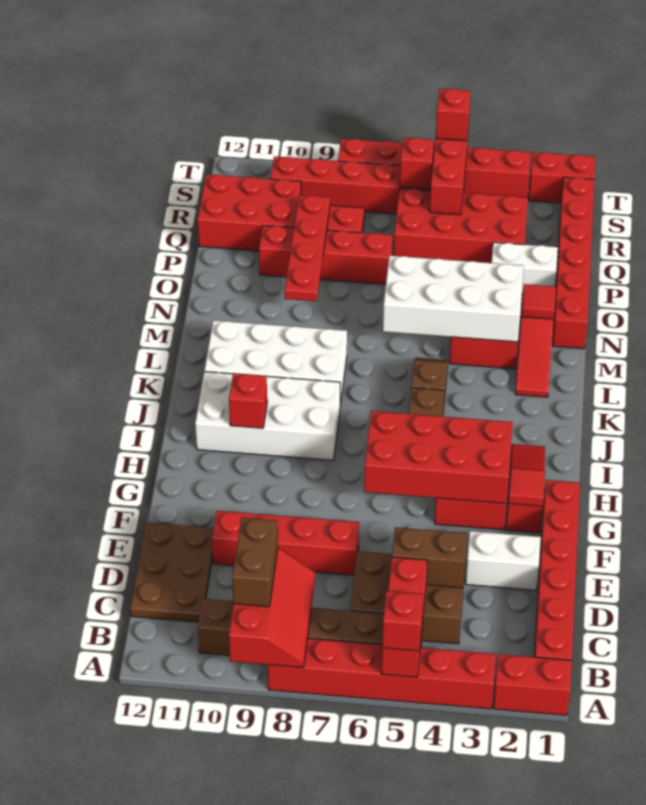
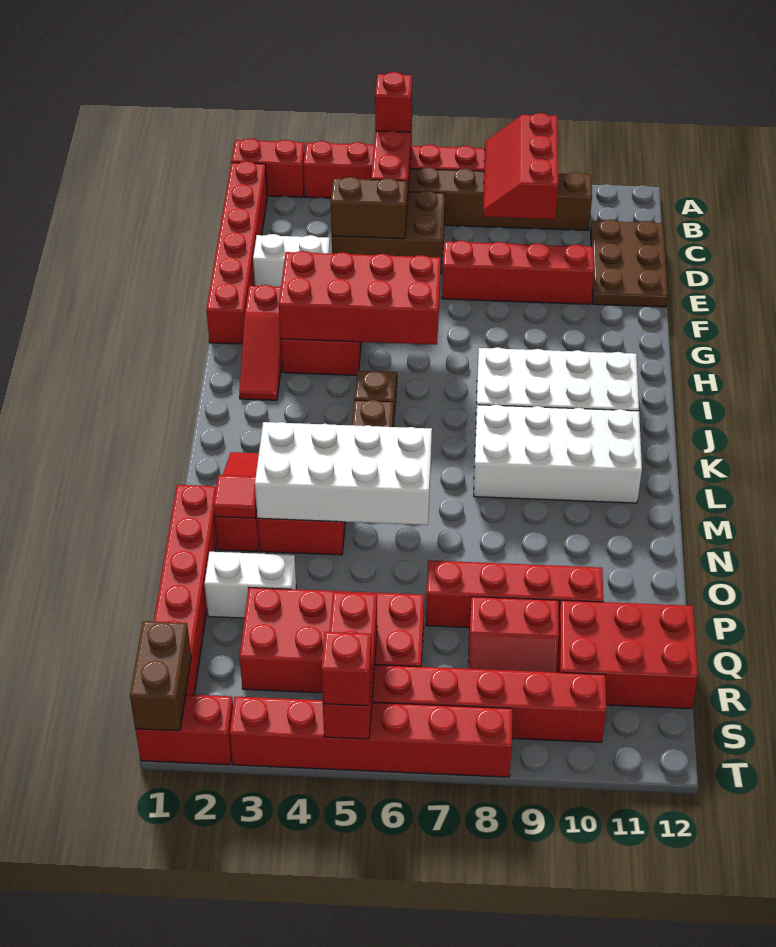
brown brick B9:C9 level 3 -> brown brick S1:T1 level 2
red tile G2 level 2 -> none
red brick I10 level 2 -> none
red plate N9:Q9 level 2 -> none
red brick S6 level 2 -> none

